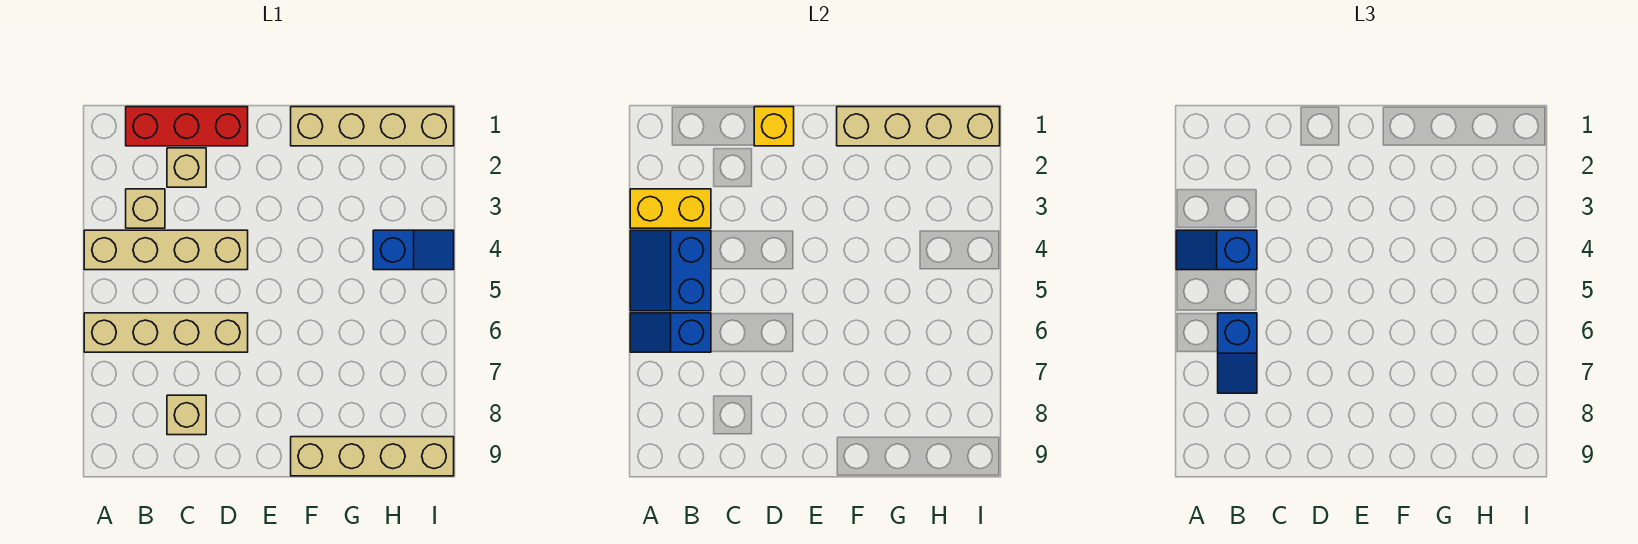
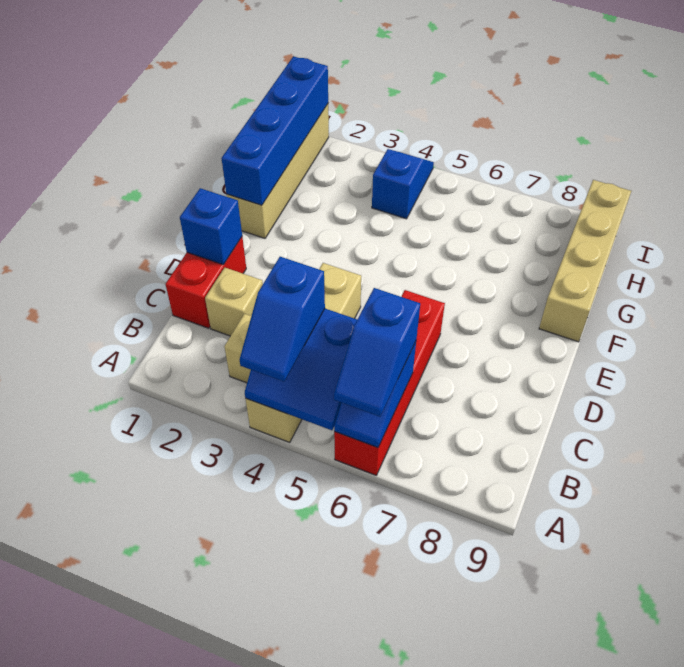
yellow brick A3:B3 level 2 -> none
tan brick A6:D6 level 1 -> red brick A6:D6 level 1
red brick B1:D1 level 1 -> red brick C1:D1 level 1
blue slope B6:B7 level 3 top 6 -> blue slope A6:B6 level 3 top B
tan brick C8 level 1 -> none
yellow brick D1 level 2 -> blue brick D1 level 2
tan brick F1:I1 level 2 -> blue brick F1:I1 level 2

